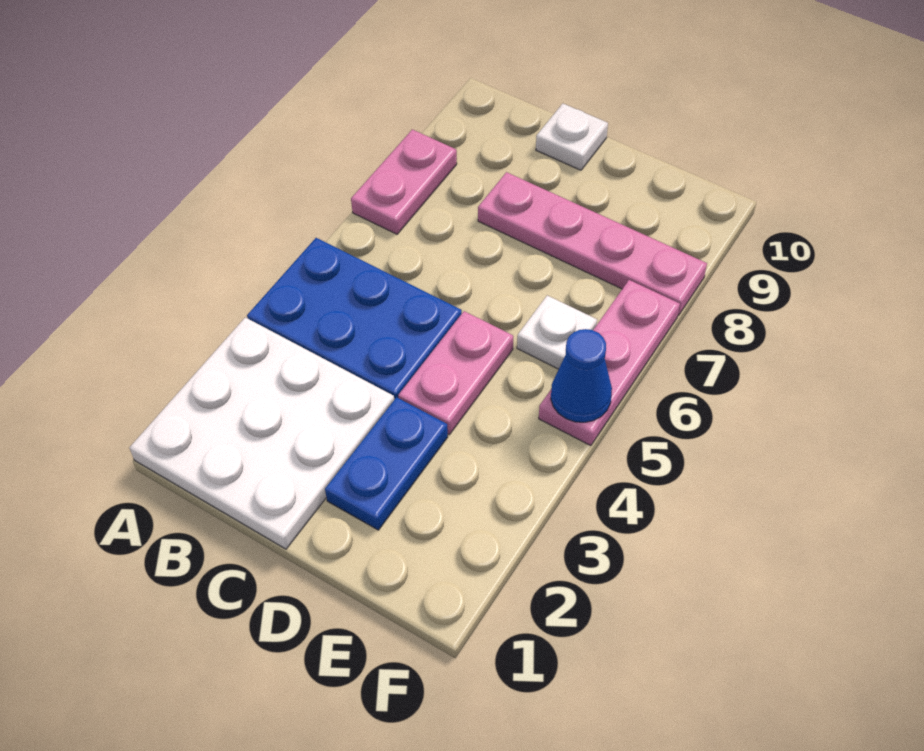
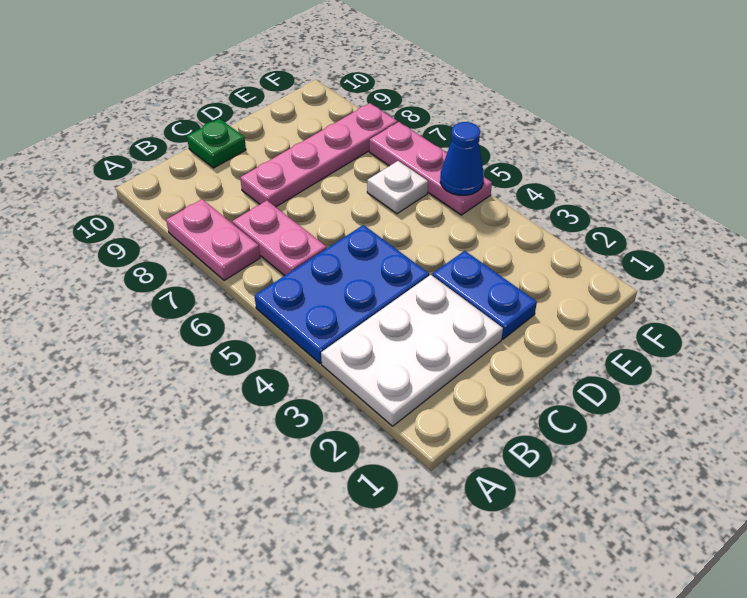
white plate A1:C3 level 1 -> white plate A2:C3 level 1
white plate C10 level 1 -> green plate C10 level 1
pink plate D4:D5 level 1 -> pink plate B6:B7 level 1

